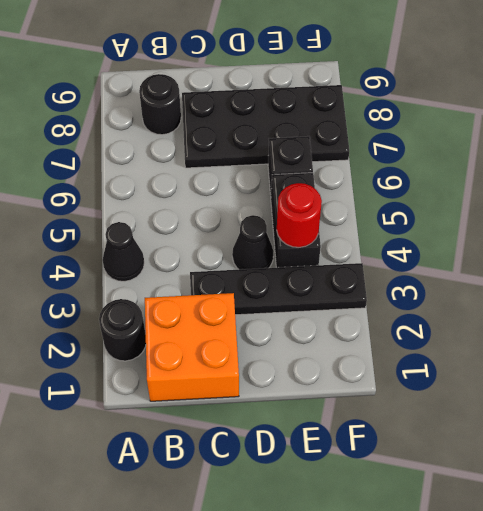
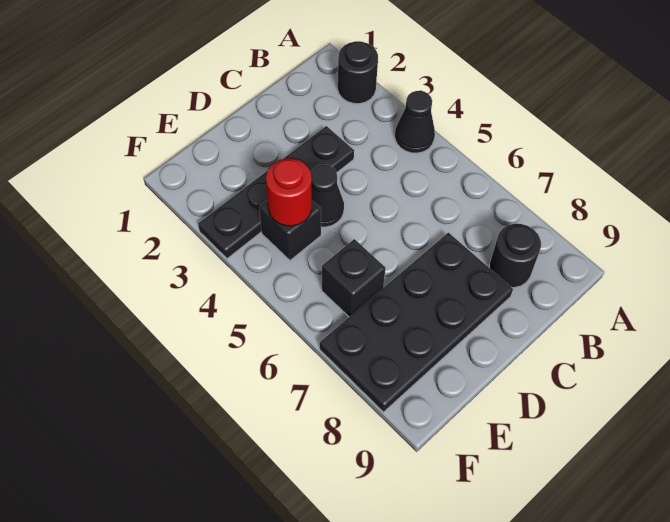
orange brick B1:C2 level 1 -> none
black brick E4:E5 level 1 -> black brick E4 level 1

